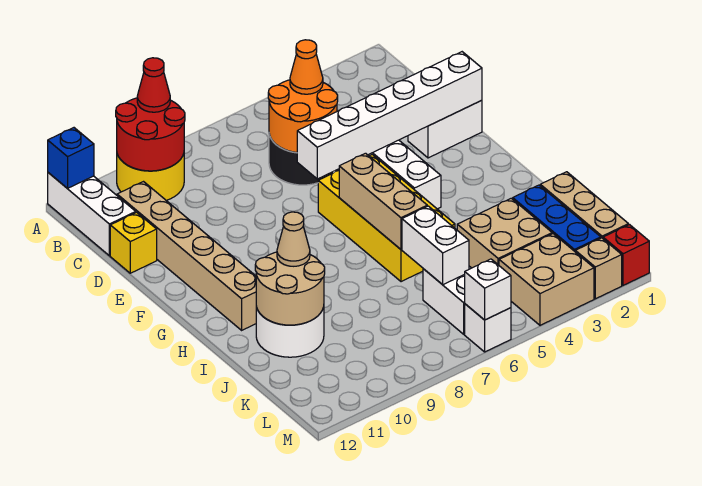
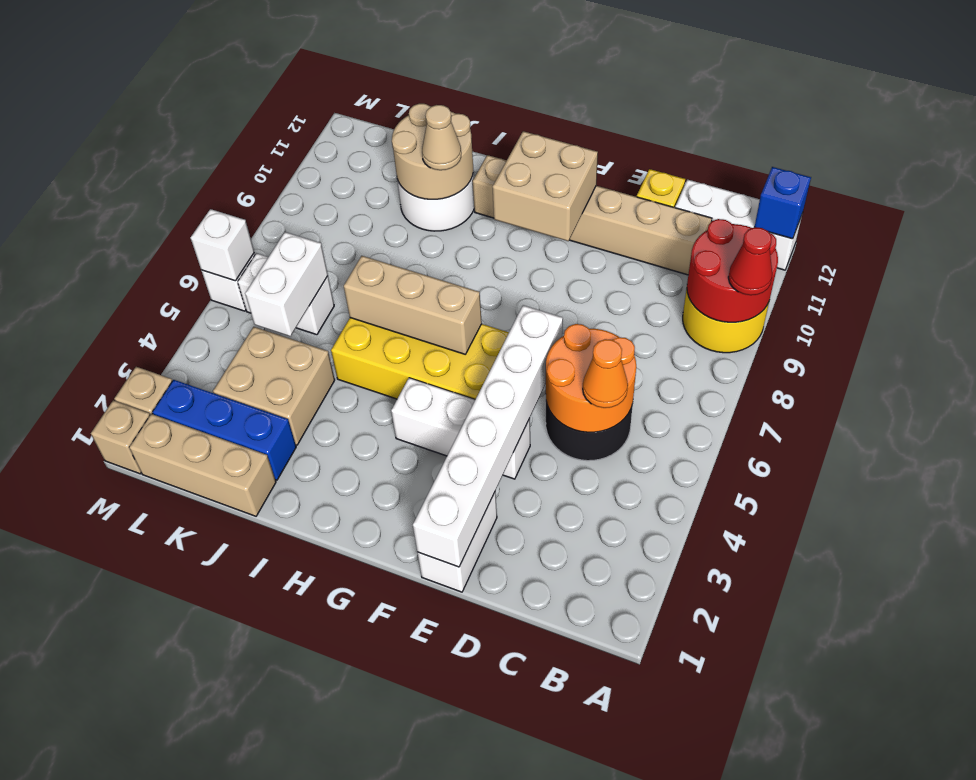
white brick J6:K6 level 2 -> white brick K5:K6 level 2
tan brick L3:M4 level 1 -> tan brick F10:G11 level 2
red brick M1 level 1 -> tan brick M1 level 1

